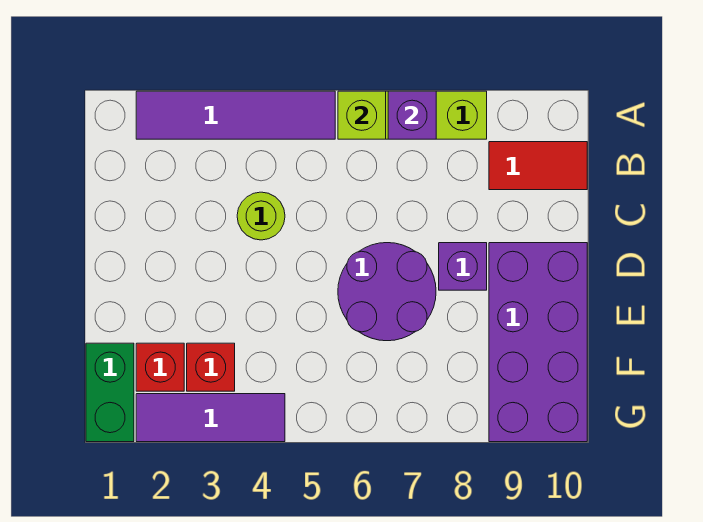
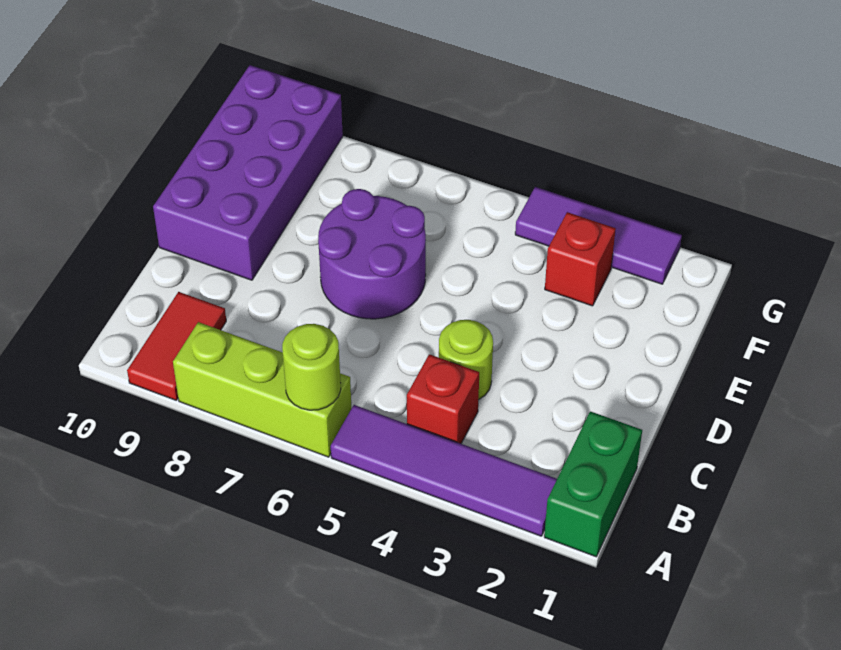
lime brick A6 level 2 -> lime round brick A6 level 2
purple brick A7 level 2 -> none
red tile B9:B10 level 1 -> red tile A9:B9 level 1
purple brick D8 level 1 -> none
green brick F1:G1 level 1 -> green brick A1:B1 level 1
red brick F2 level 1 -> red brick B4 level 1

